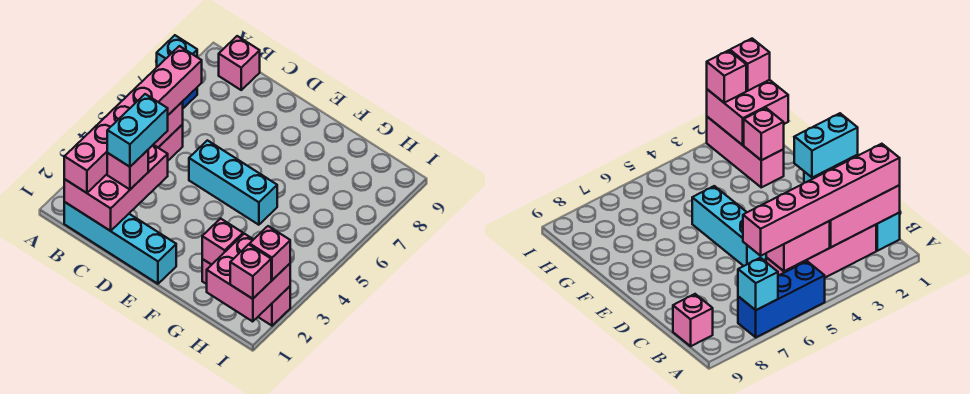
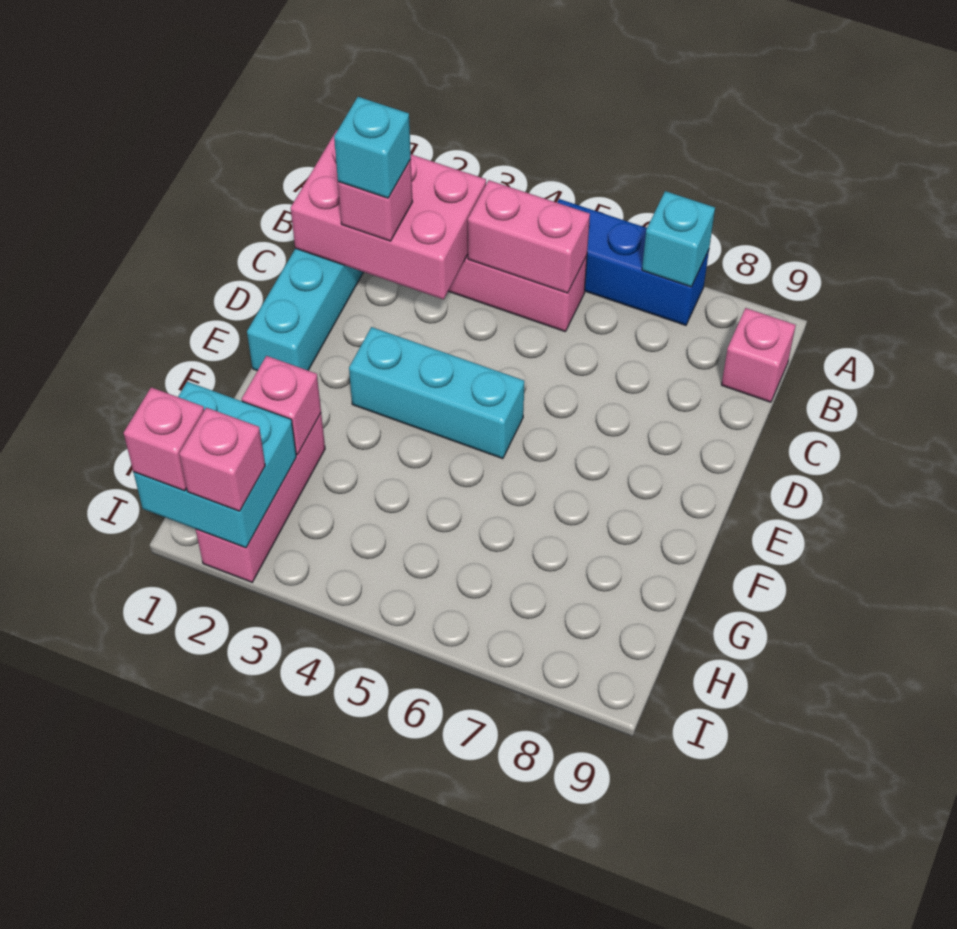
pink brick B1:B6 level 3 -> none
cyan brick C2:C3 level 4 -> cyan brick C2 level 4
cyan brick D5:F5 level 1 -> cyan brick E3:E5 level 1
pink brick H1:I2 level 2 -> cyan brick H1:I2 level 2

